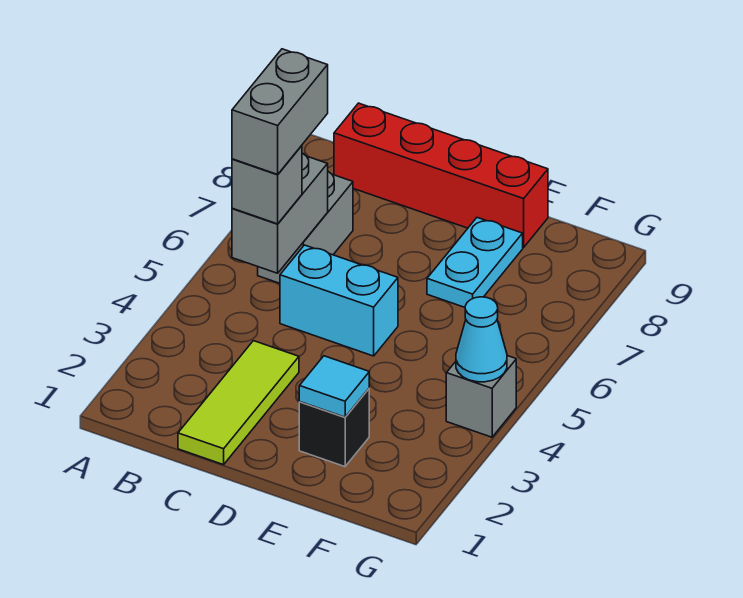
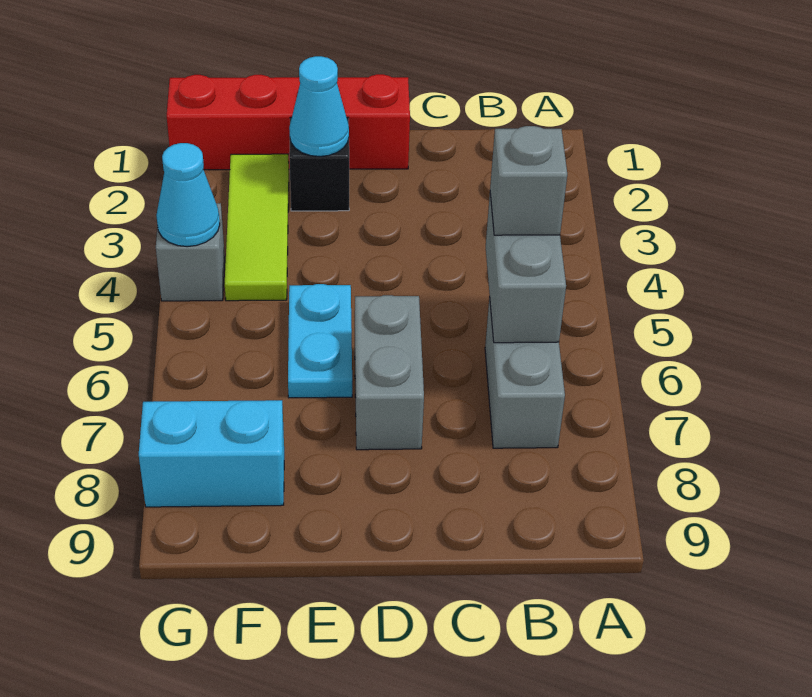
grey brick B5:B6 level 4 -> grey brick D6:D7 level 1
red brick B9:E9 level 1 -> red brick D1:G1 level 1
lime tile C1:C3 level 1 -> lime tile F2:F4 level 1
cyan brick C5:D5 level 1 -> cyan brick F8:G8 level 1
cyan tile E2 level 2 -> cyan cone E2 level 2
cyan plate E7:E8 level 1 -> cyan plate E5:E6 level 1

